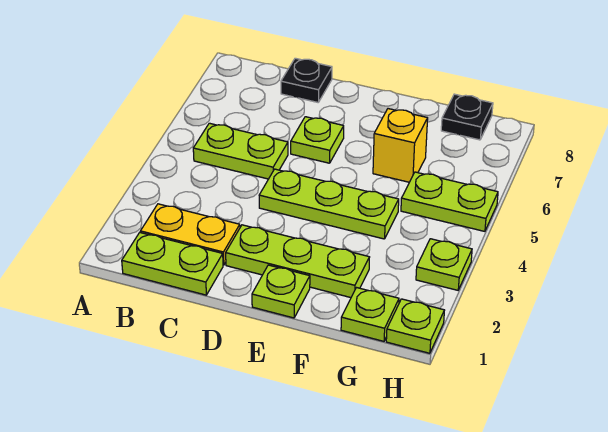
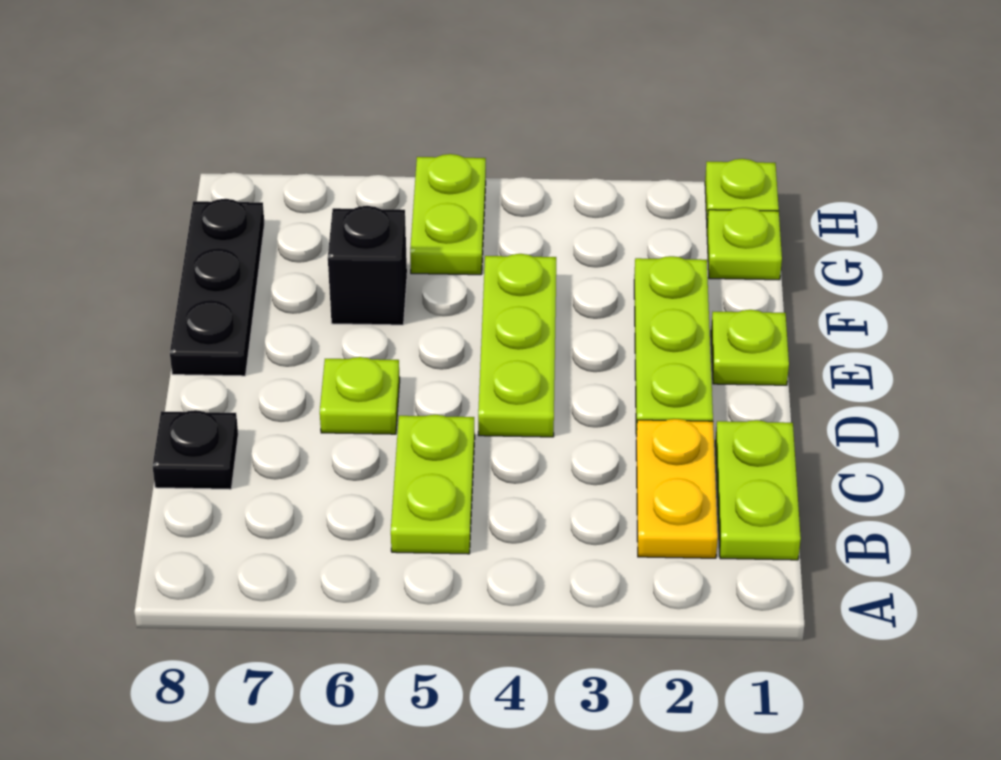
yellow brick F6 level 1 -> black brick F6 level 1
black plate G8 level 1 -> black plate E8:G8 level 1
lime plate H3 level 1 -> none

